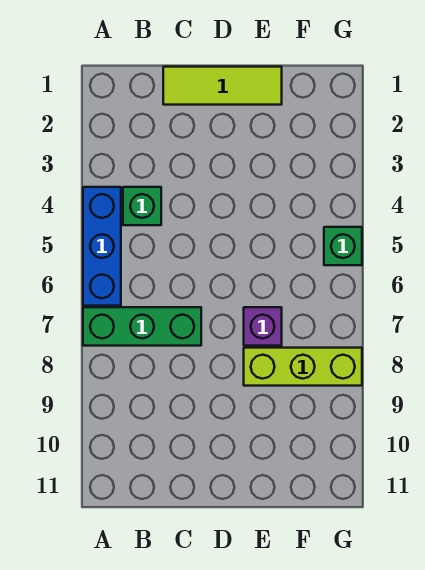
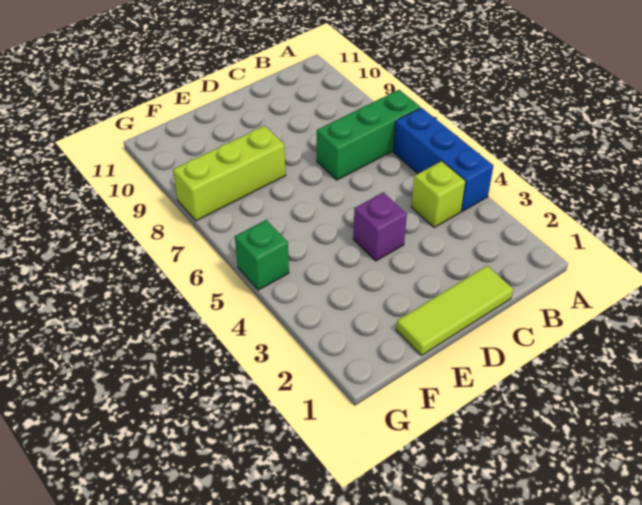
green brick B4 level 1 -> lime brick B4 level 1
purple brick E7 level 1 -> purple brick D4 level 1

